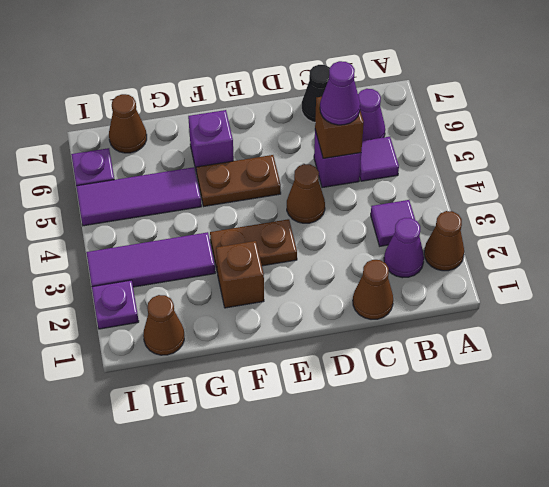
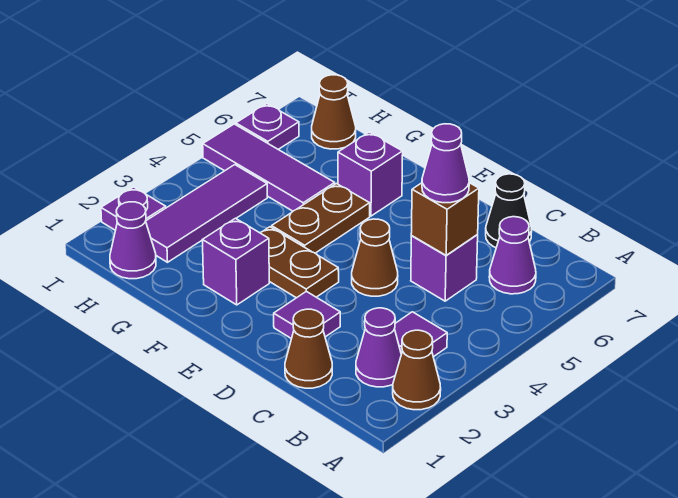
purple tile B5 level 1 -> purple tile D2 level 1
brown plate E5:F5 level 1 -> brown plate F4:F5 level 1
brown brick F2 level 1 -> purple brick F2 level 1
purple tile G3:I3 level 1 -> purple tile H2:H4 level 1
brown cone H1 level 1 -> purple cone H1 level 1

